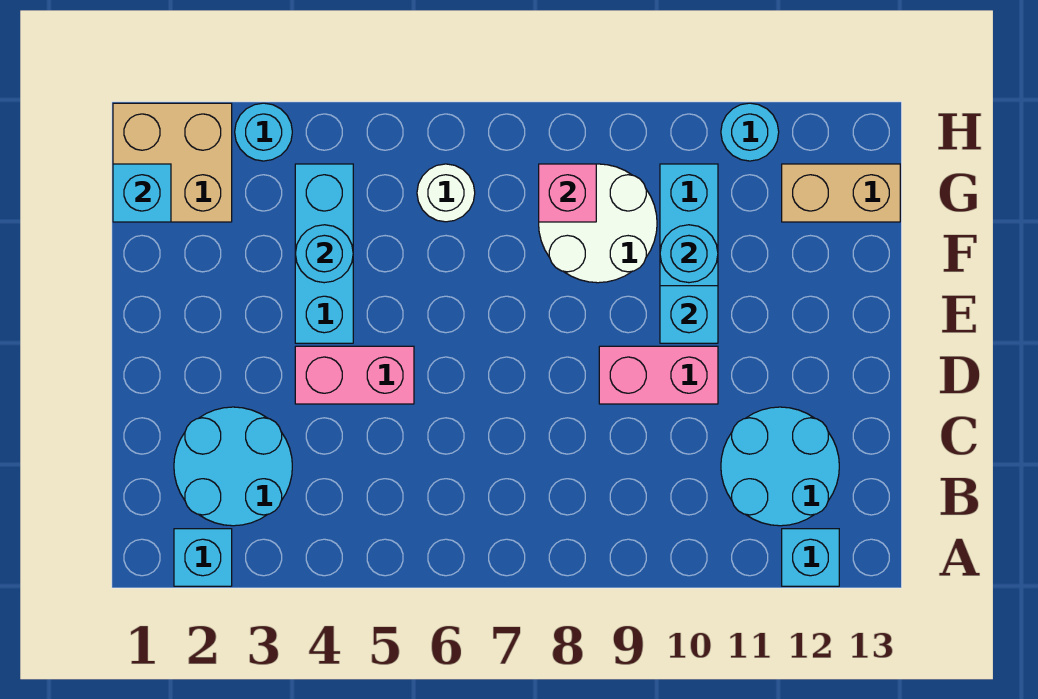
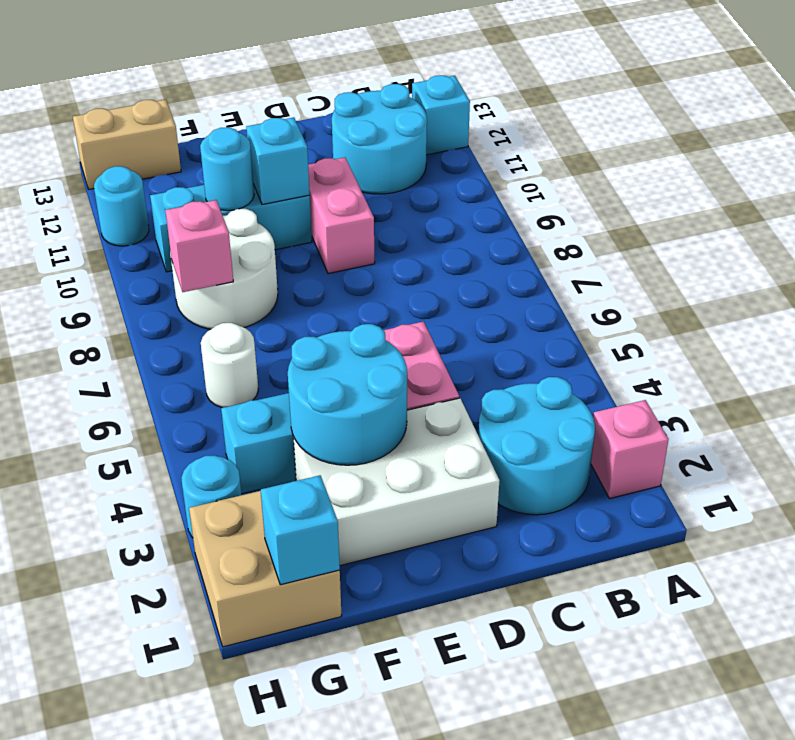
cyan brick A2 level 1 -> pink brick A2 level 1
none -> white brick D2:F3 level 1
cyan round brick F4 level 2 -> cyan round brick E3:F4 level 2
tan brick G12:G13 level 1 -> tan brick G13:H13 level 1

